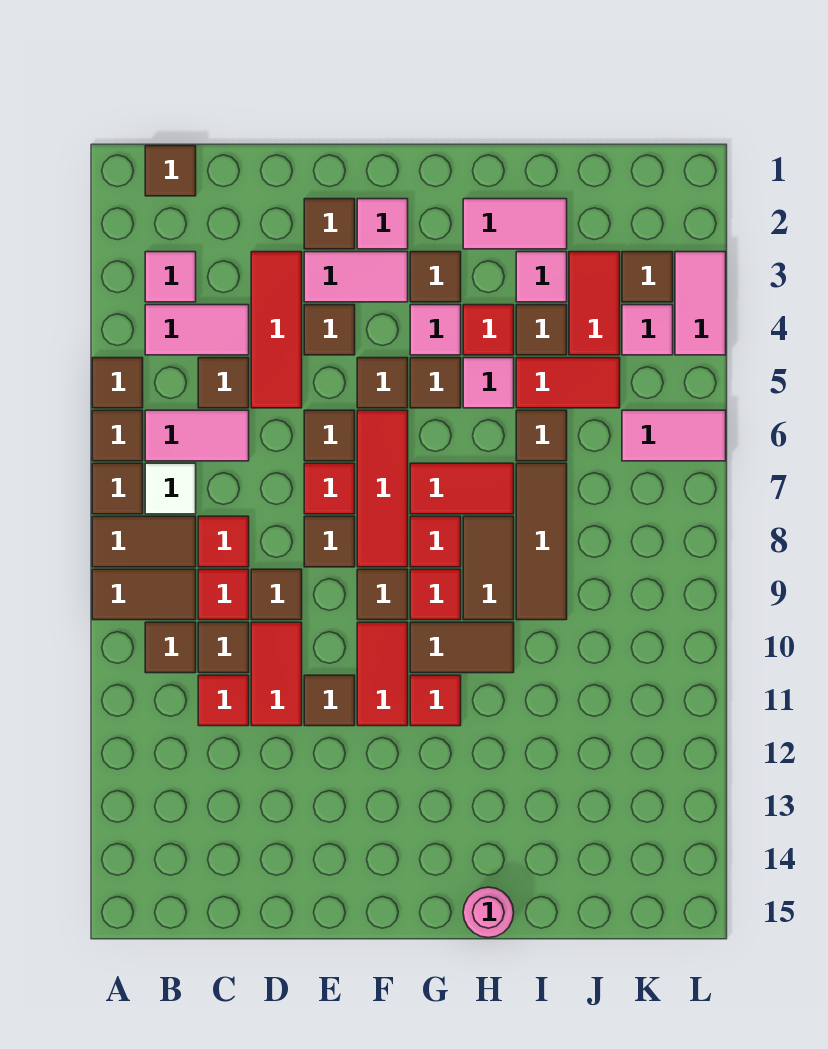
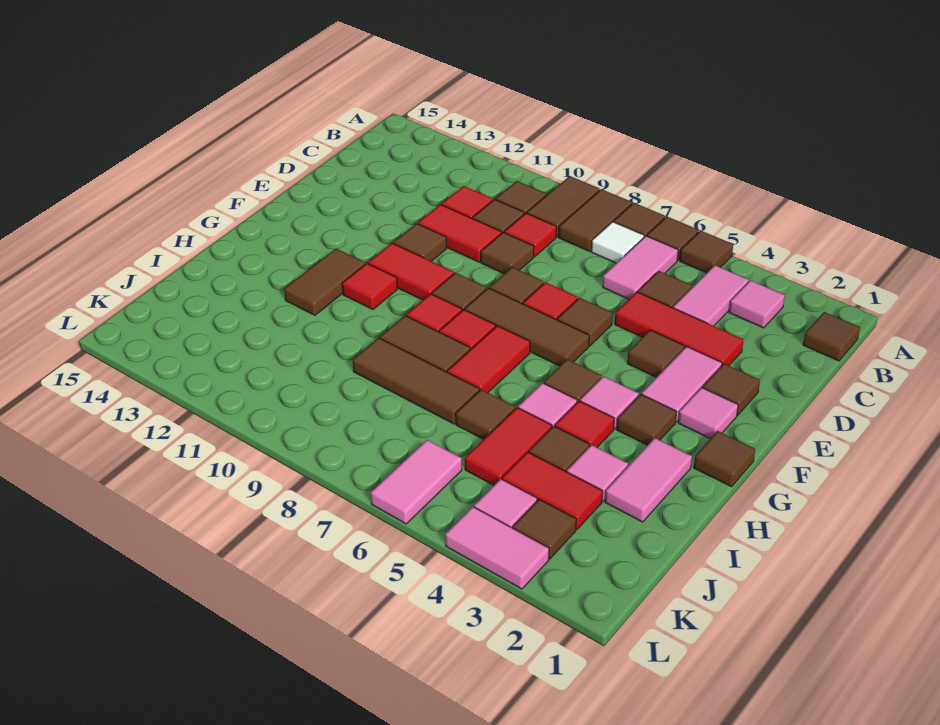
red tile C8 level 1 -> none
brown tile F5 level 1 -> brown tile G1 level 1
red tile F6:F8 level 1 -> brown tile F6:F8 level 1
brown tile G10:H10 level 1 -> brown tile G12:H12 level 1
pink round brick H15 level 1 -> none

